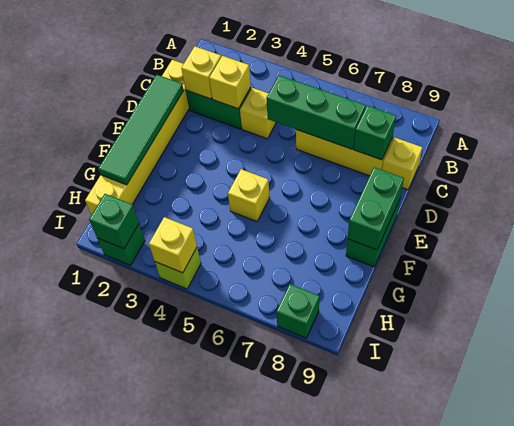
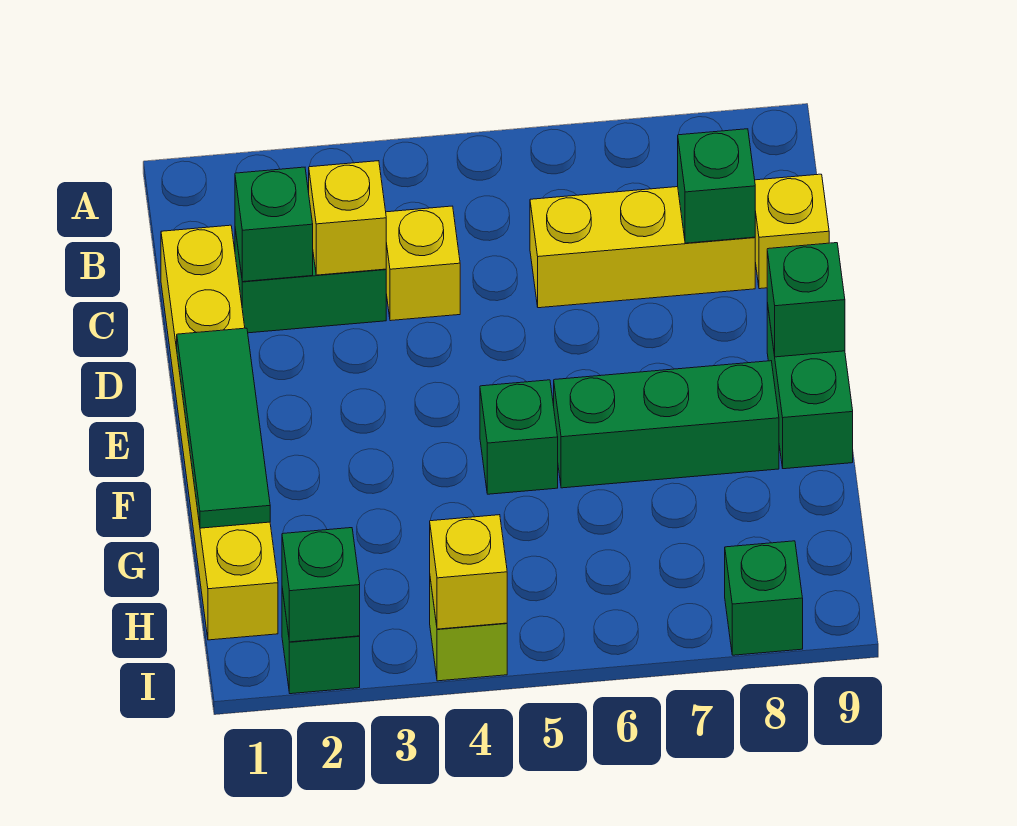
yellow brick C2 level 2 -> green brick C2 level 2
green brick C5:C7 level 2 -> green brick F6:F8 level 1
green tile D1:G1 level 2 -> green tile E1:G1 level 2
green brick E9:F9 level 2 -> green brick E9 level 2
yellow brick F5 level 1 -> green brick F5 level 1

